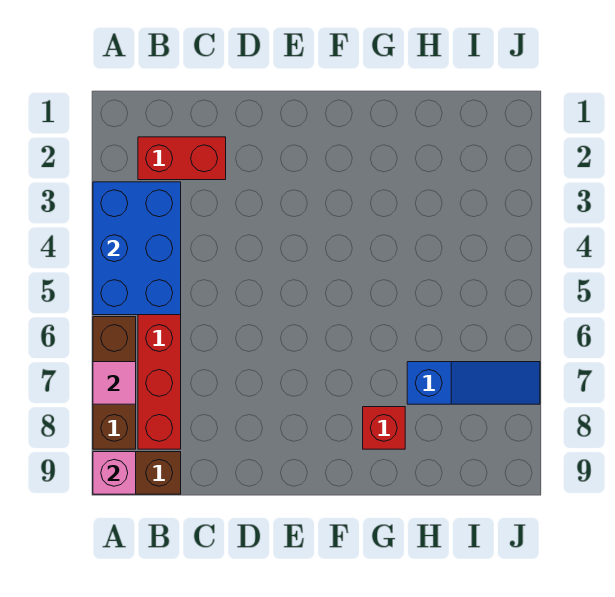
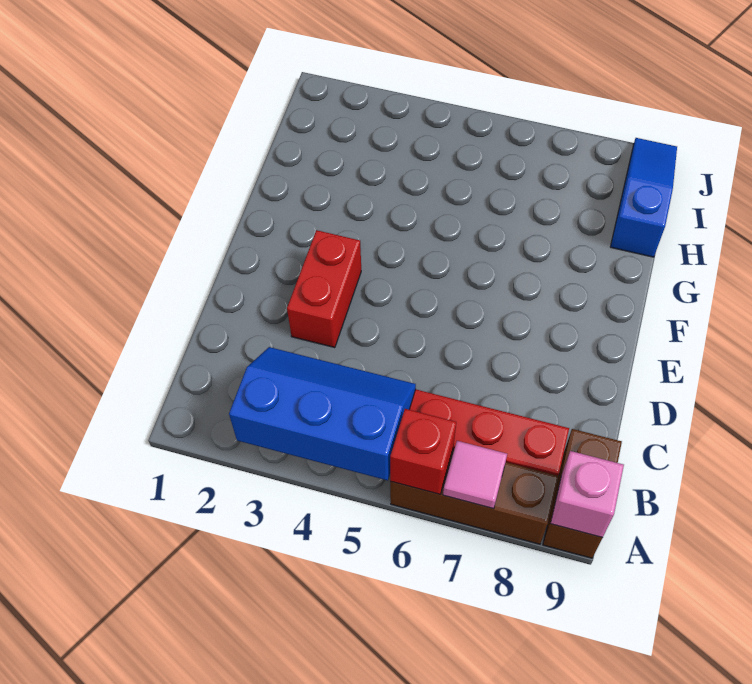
blue brick A3:B5 level 2 -> blue slope A3:B5 level 2 top A
red brick B2:C2 level 1 -> red brick D3:E3 level 1
red brick G8 level 1 -> red brick A6 level 2
blue slope H7:J7 level 1 top H -> blue slope H9:J9 level 1 top H

